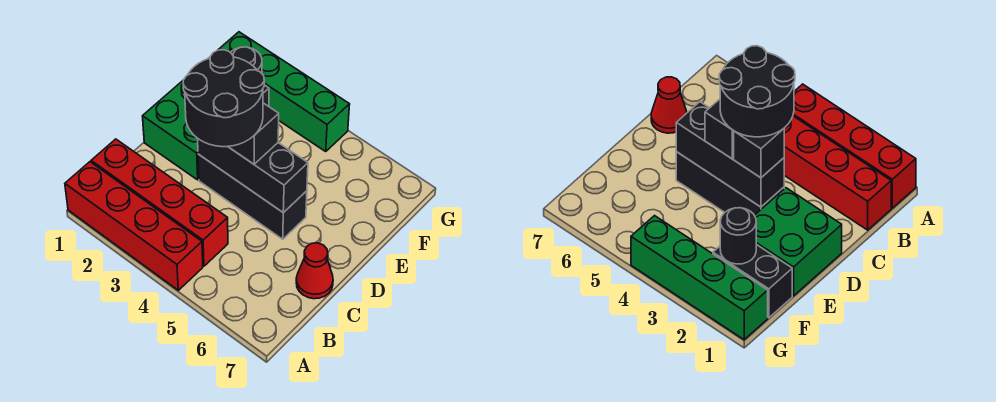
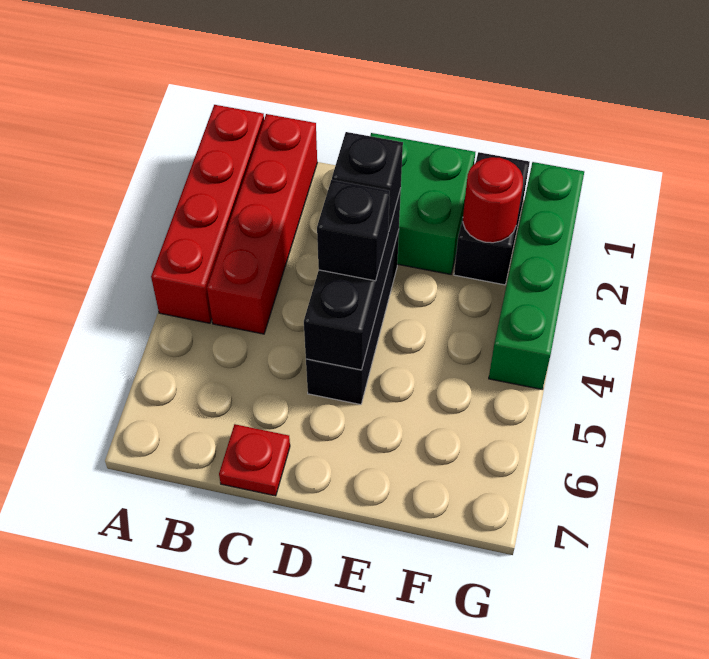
black round brick C3:D4 level 4 -> none
red cone C7 level 1 -> red plate C7 level 1
black round brick F2 level 2 -> red round brick F2 level 2

